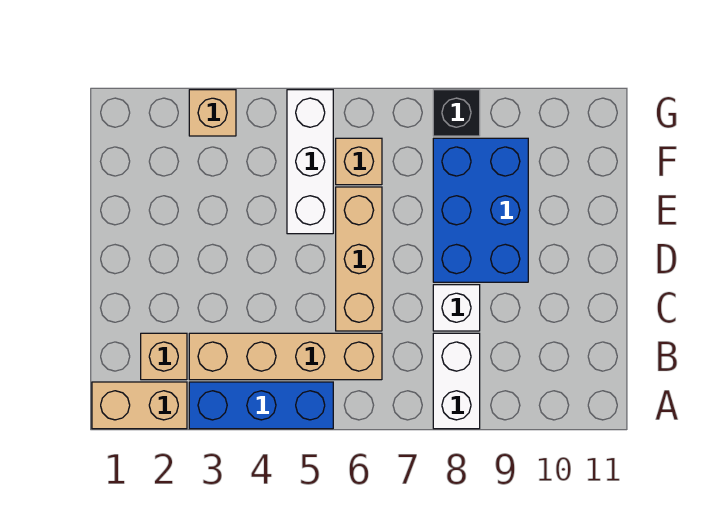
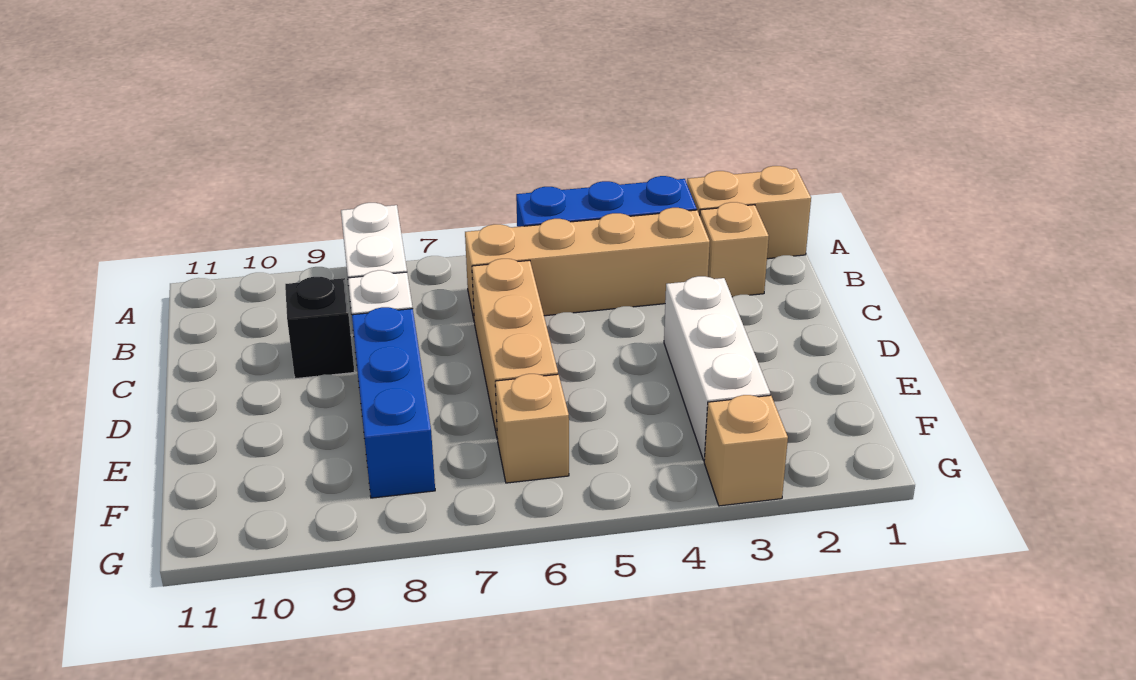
blue brick D8:F9 level 1 -> blue brick D8:F8 level 1
white brick E5:G5 level 1 -> white brick D3:F3 level 1
black brick G8 level 1 -> black brick C9 level 1

